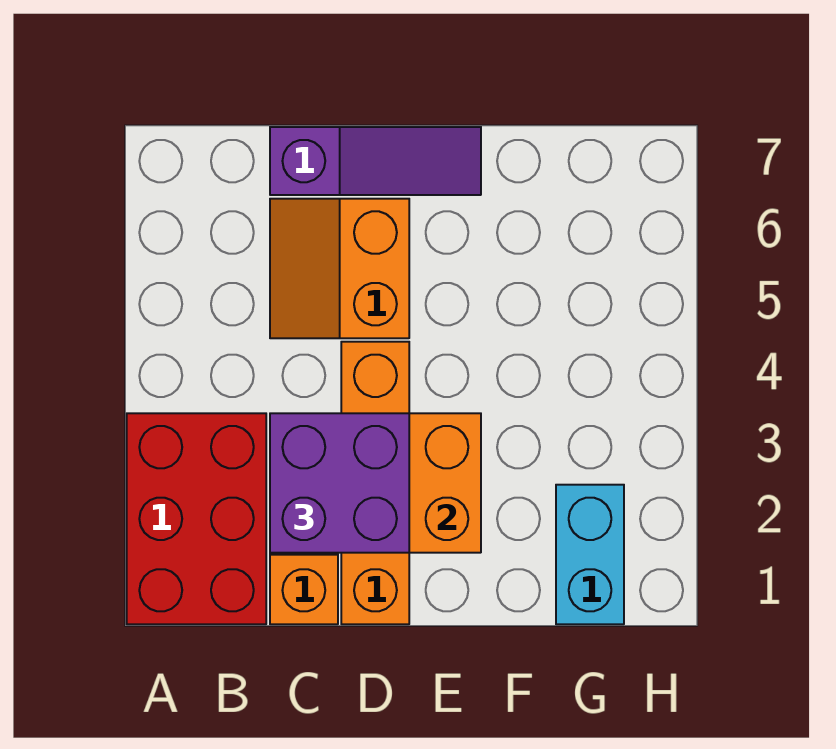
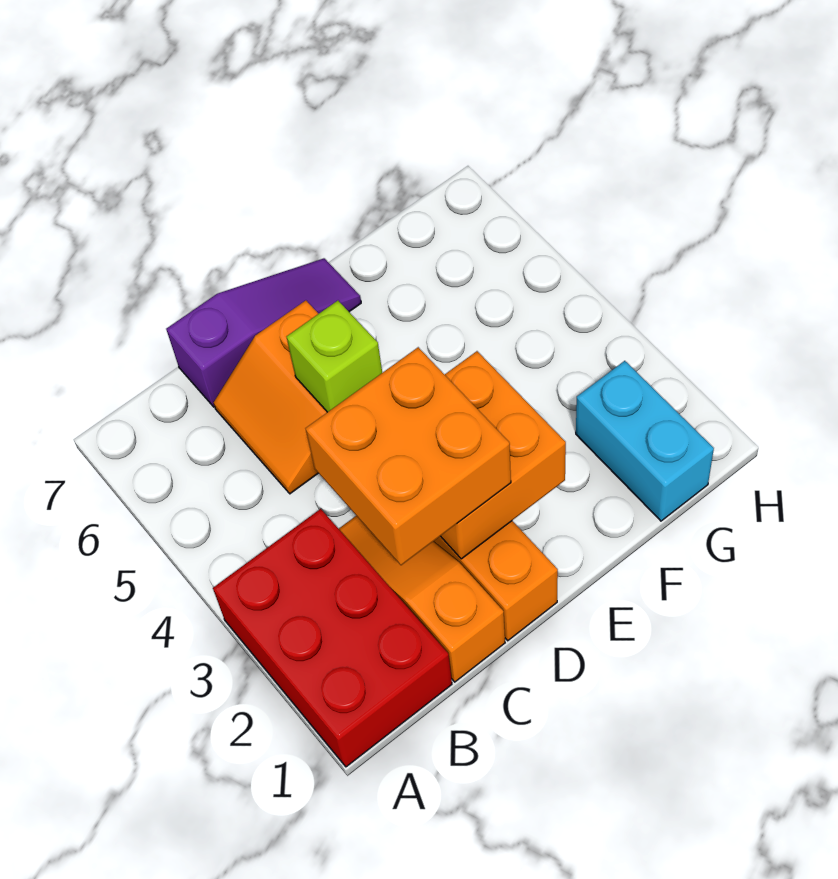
purple brick C2:D3 level 3 -> orange brick C2:D3 level 3
none -> lime brick D5 level 2

